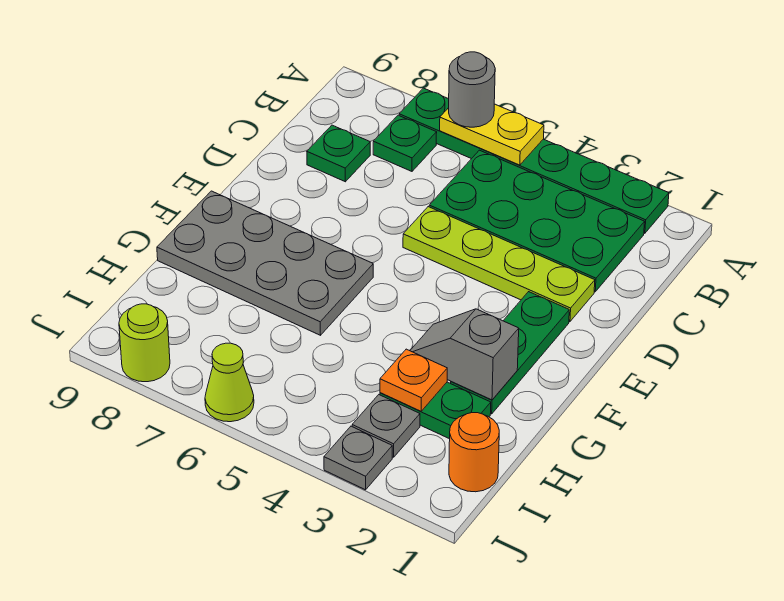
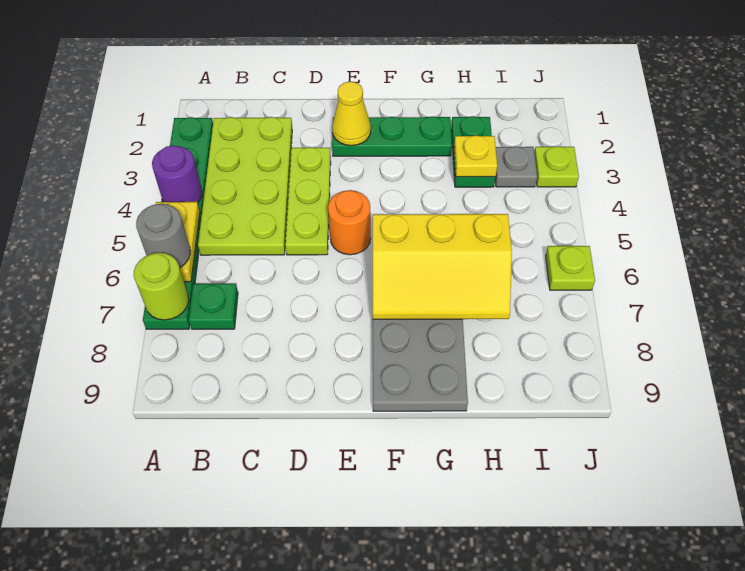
none -> purple round brick A4 level 2
green plate B2:C5 level 1 -> lime plate B2:C5 level 1
green plate C8 level 1 -> none
lime plate D2:D5 level 1 -> lime plate D3:D5 level 1
none -> yellow cone E2 level 2
none -> yellow slope F6:H7 level 2 top 6
grey slope G2:G3 level 2 top 2 -> none
orange plate H3 level 2 -> yellow plate H3 level 2
orange round brick I1 level 1 -> orange round brick E5 level 1
grey plate J3 level 1 -> lime plate J3 level 1
lime cone J6 level 1 -> lime plate J6 level 1
lime round brick J8 level 1 -> lime round brick A7 level 2

